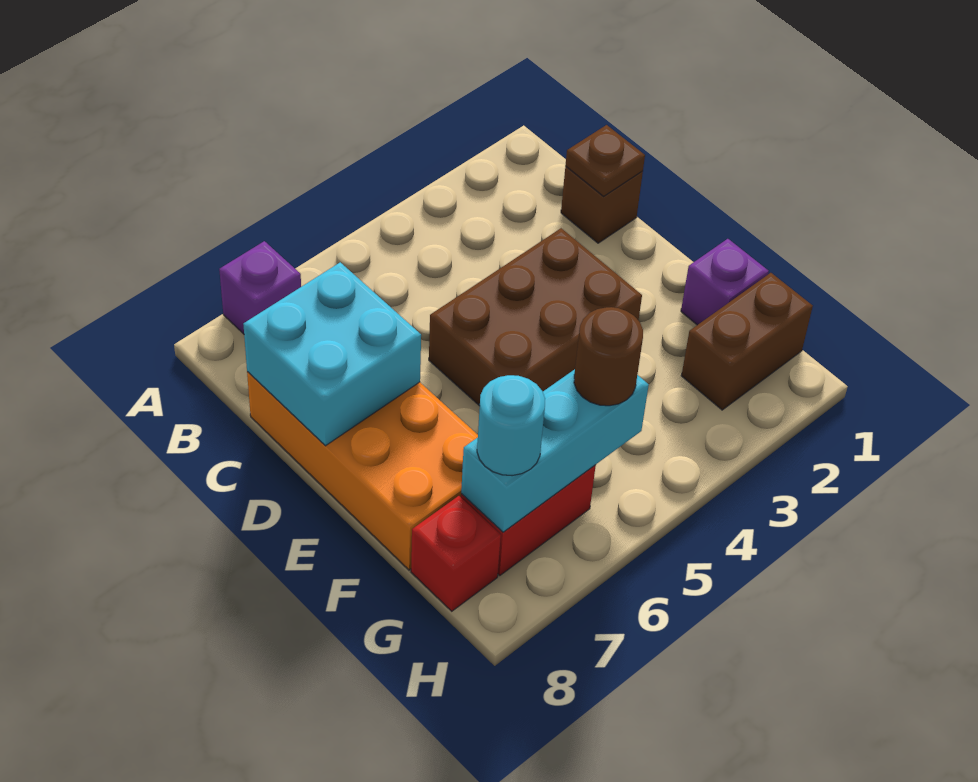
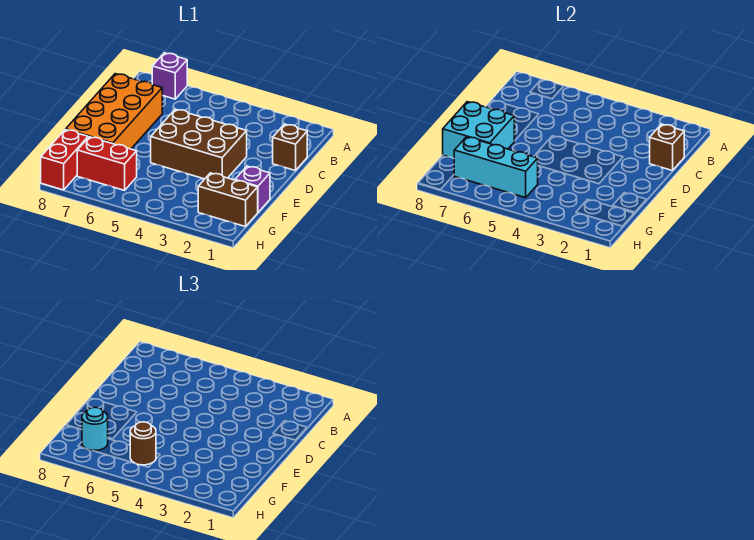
brown plate C1 level 2 -> brown brick C1 level 2
cyan brick C7:D8 level 2 -> cyan brick E7:F8 level 2
red brick G8 level 1 -> red brick G8:H8 level 1

